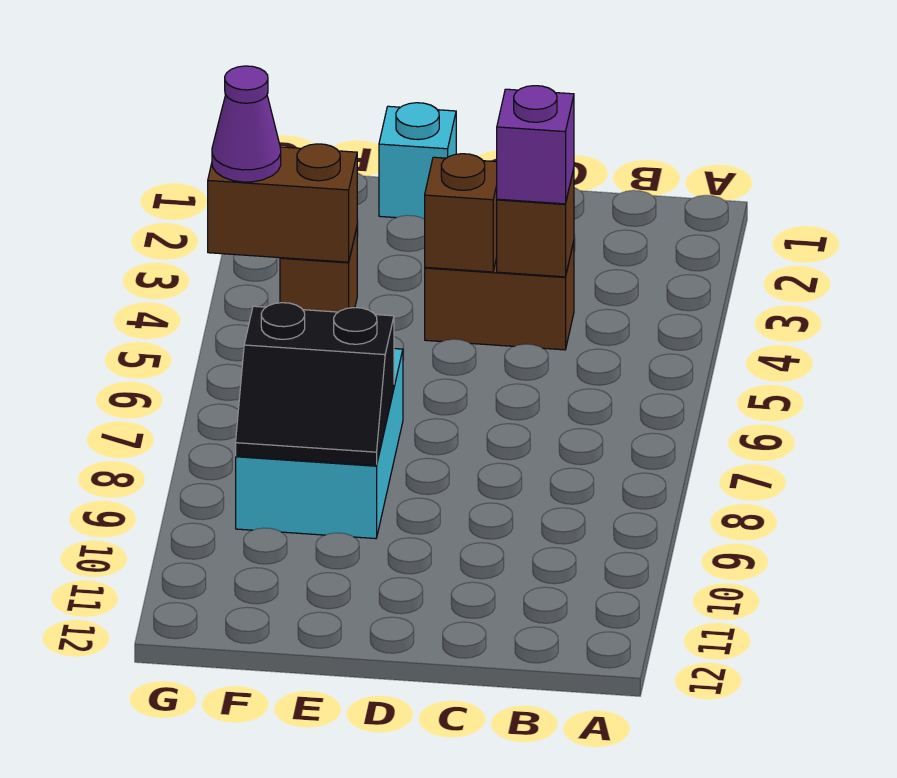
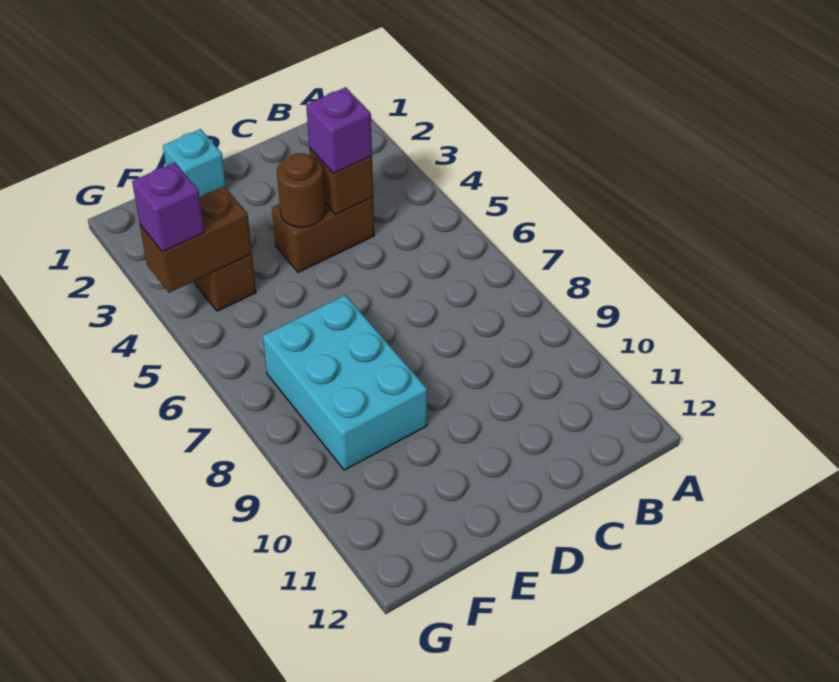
brown brick D4 level 2 -> brown round brick D4 level 2
black slope E8:F9 level 2 top 8 -> none
purple cone G4 level 3 -> purple brick G4 level 3

